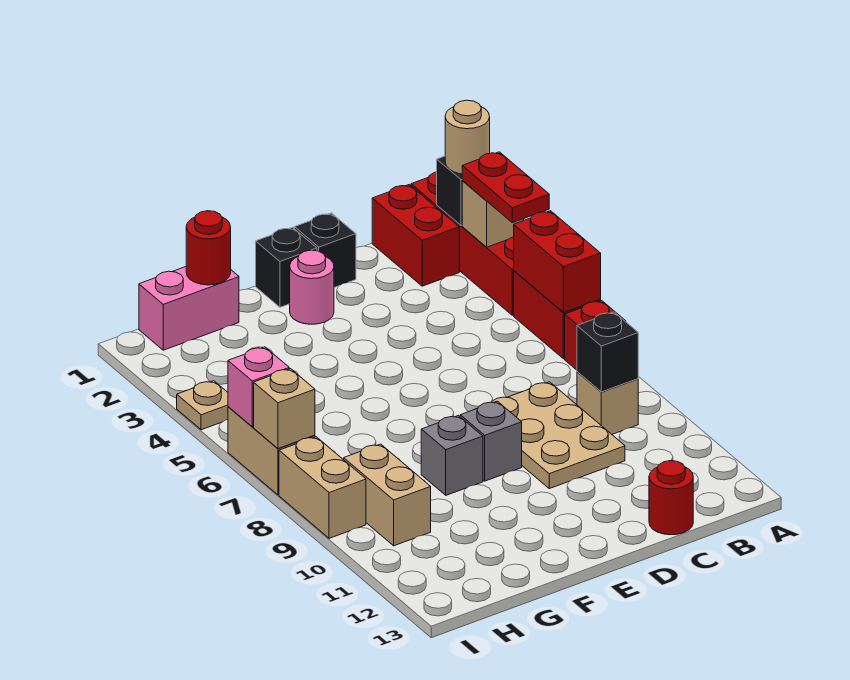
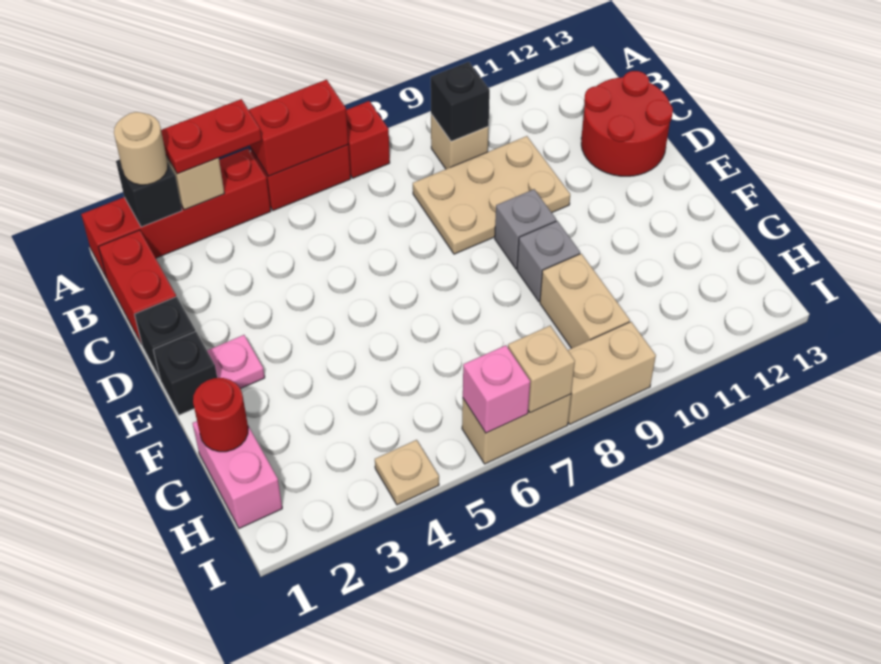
red brick B1:B2 level 1 -> red brick B1:C1 level 1
red round brick C13 level 1 -> red round brick C12:D13 level 1
pink round brick E2 level 1 -> pink plate E2 level 1
tan brick H9:H10 level 1 -> tan brick G9:H9 level 1

